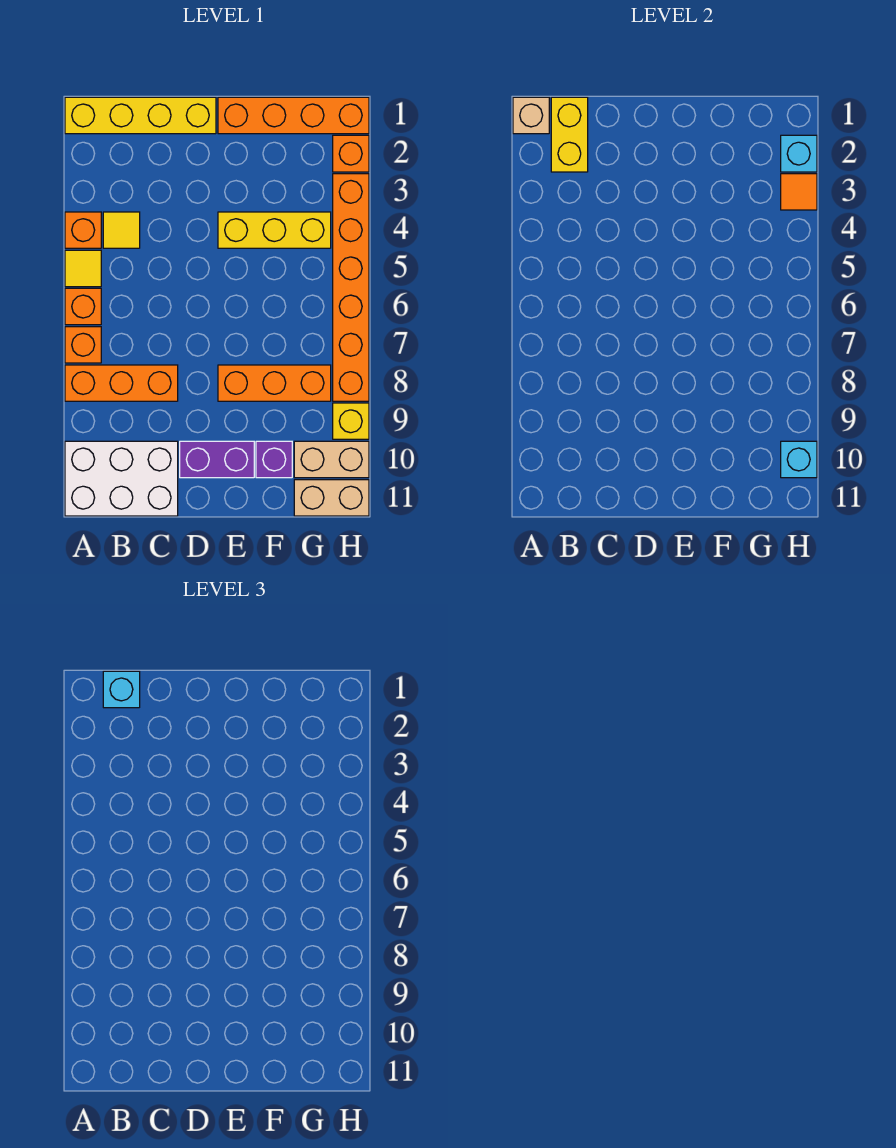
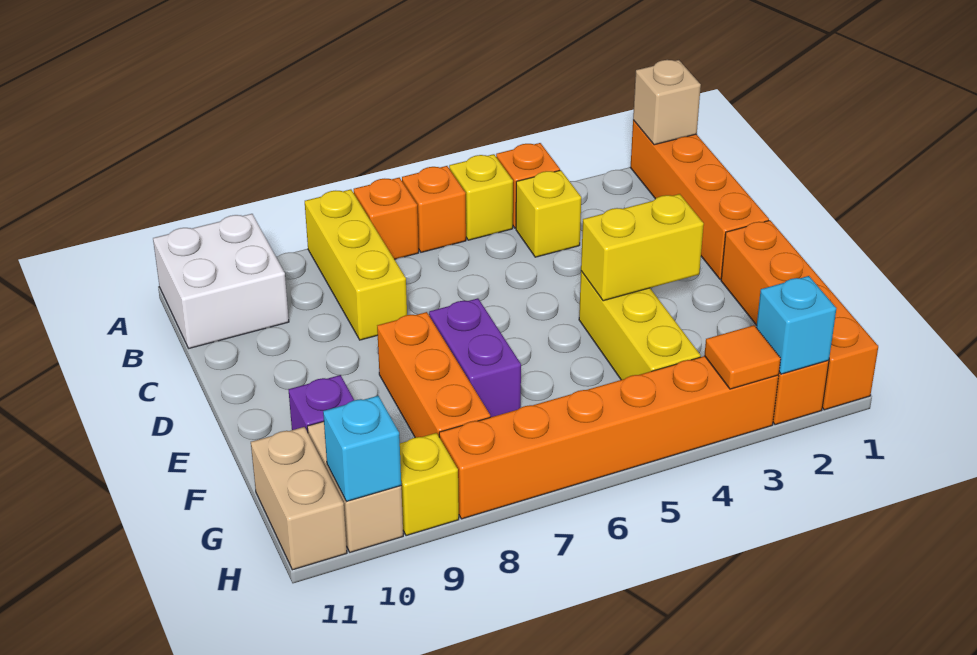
yellow brick A1:D1 level 1 -> orange brick A1:D1 level 1
yellow tile A5 level 1 -> yellow brick A5 level 1
orange brick A8:C8 level 1 -> yellow brick A8:C8 level 1
white brick A10:C11 level 1 -> white brick A10:B11 level 1
yellow brick B1:B2 level 2 -> yellow brick E3:E4 level 2
cyan brick B1 level 3 -> none
yellow tile B4 level 1 -> yellow brick B4 level 1
purple brick D10:E10 level 1 -> purple brick E7:F7 level 1

